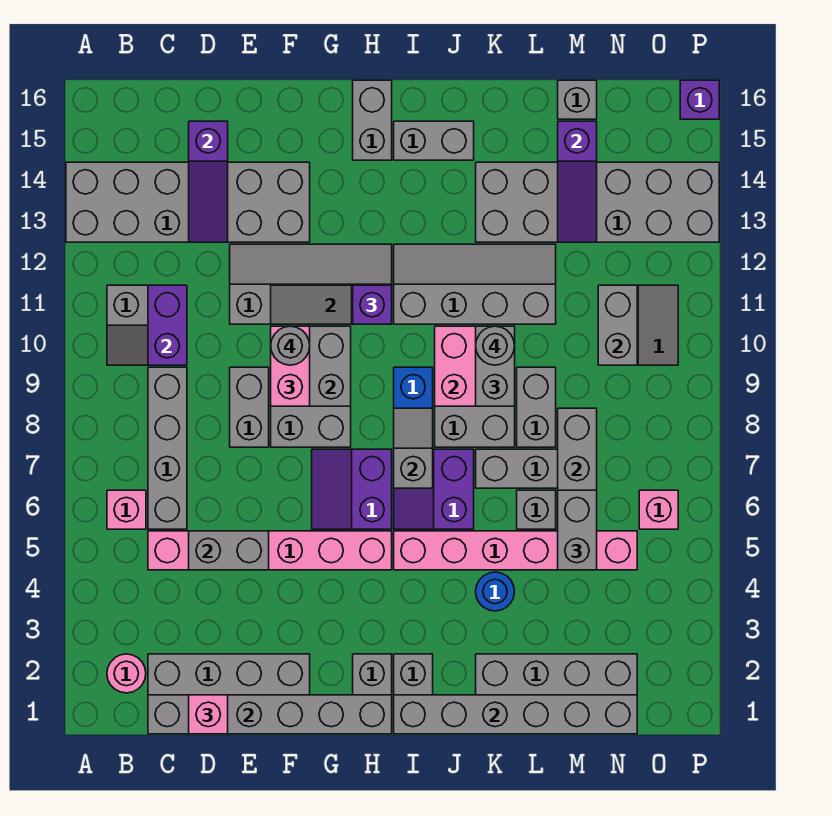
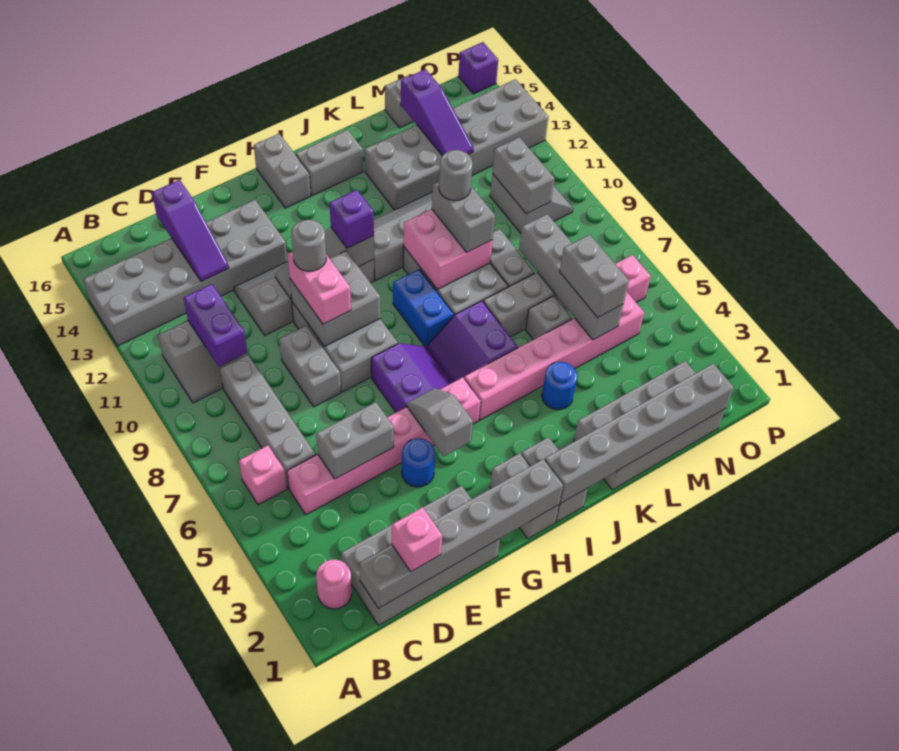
none -> blue round brick F4 level 1
purple slope G6:H7 level 1 top H -> purple slope G6:H7 level 1 top G
grey slope I7:I8 level 2 top 7 -> grey slope G4:G5 level 2 top 4

